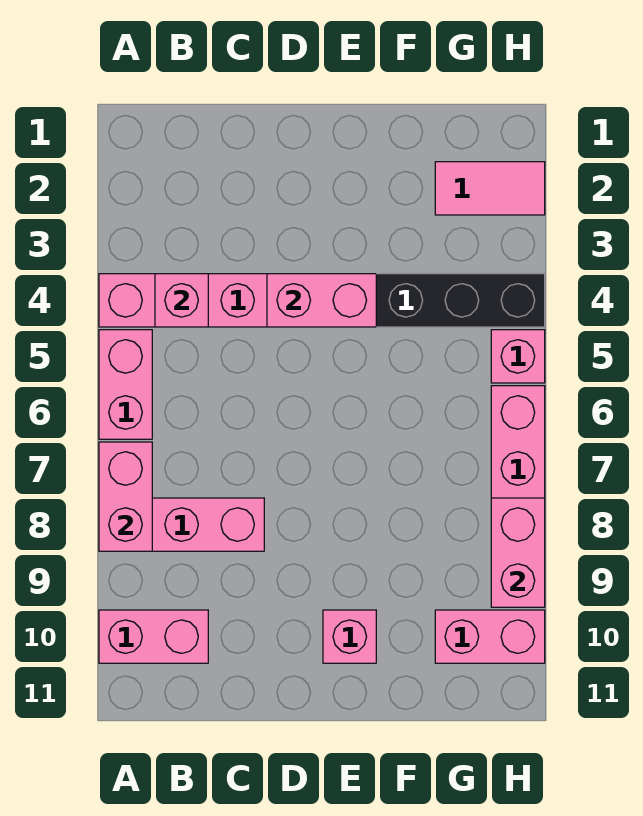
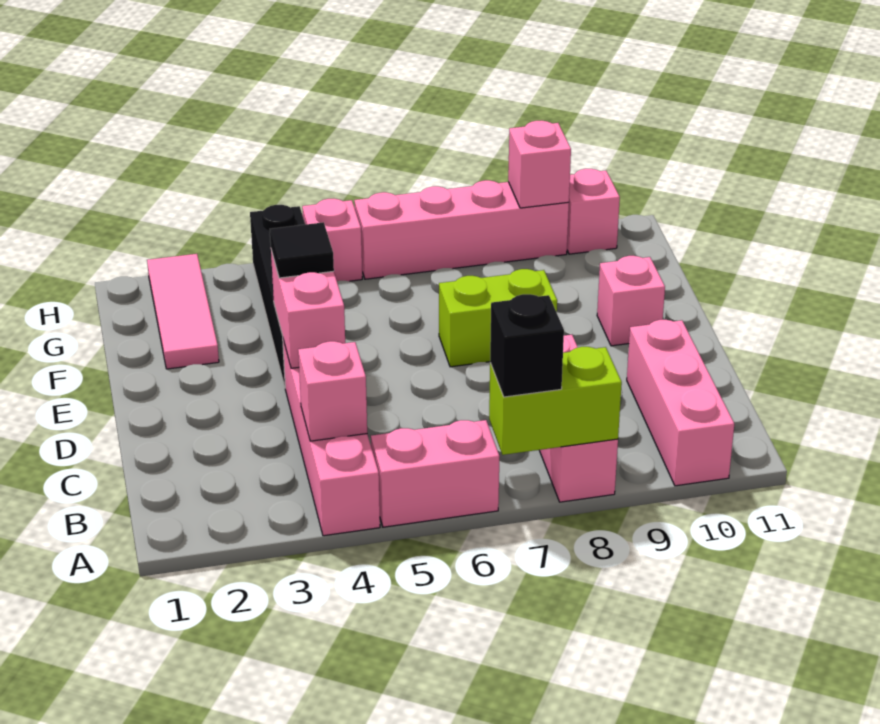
pink brick A7:A8 level 2 -> lime brick A7:A8 level 2
none -> black brick A7 level 3
pink brick A10:B10 level 1 -> pink brick A10:C10 level 1
none -> black tile E4 level 3
none -> lime brick E7:E8 level 1
pink tile G2:H2 level 1 -> pink tile F2:H2 level 1
pink brick G10:H10 level 1 -> pink brick H10 level 1
pink brick H8:H9 level 2 -> pink brick H9 level 2

